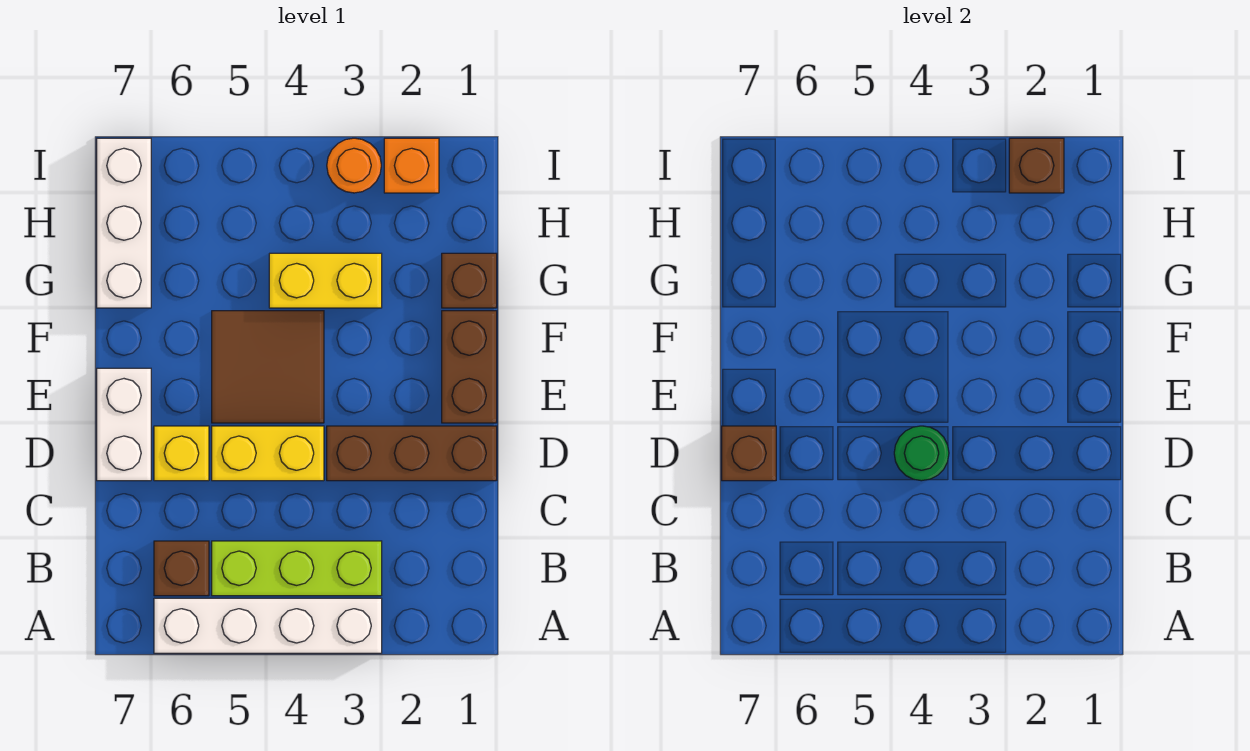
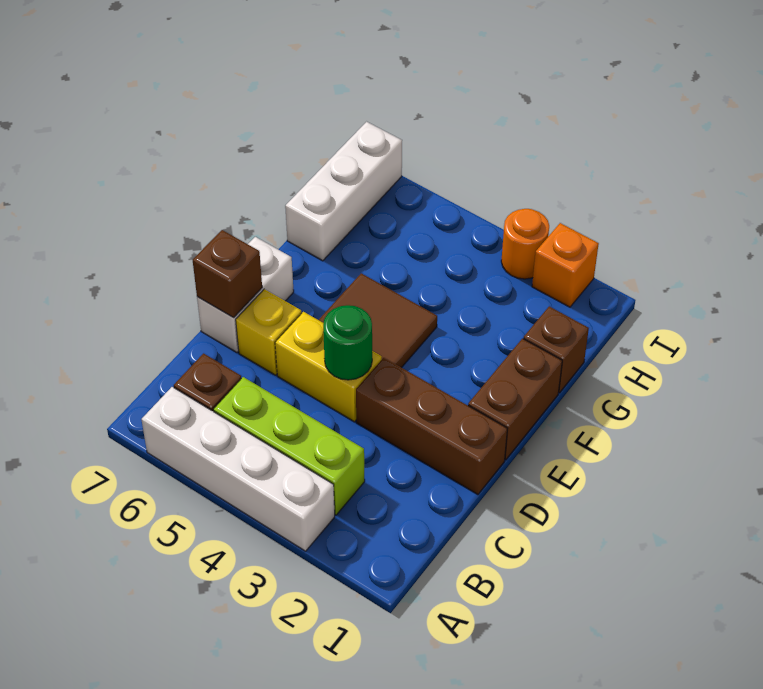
yellow brick G3:G4 level 1 -> none
brown brick I2 level 2 -> none

